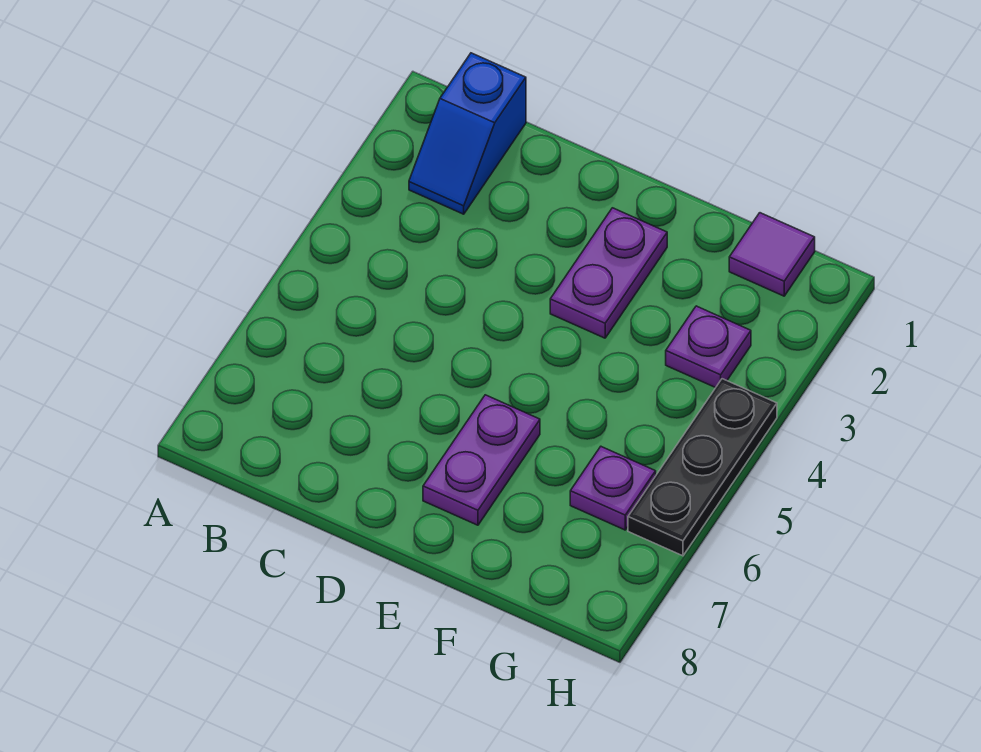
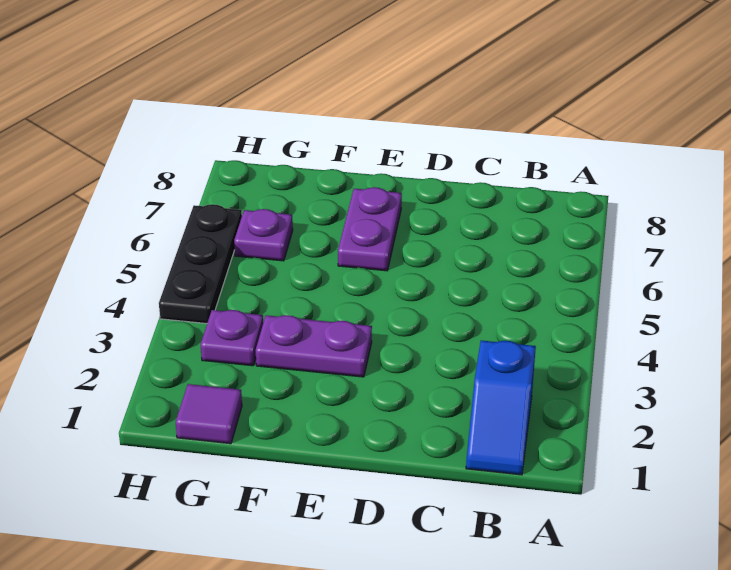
blue slope B1:B2 level 1 top 1 -> blue slope B1:B2 level 1 top 2
purple plate E2:E3 level 1 -> purple plate E3:F3 level 1

